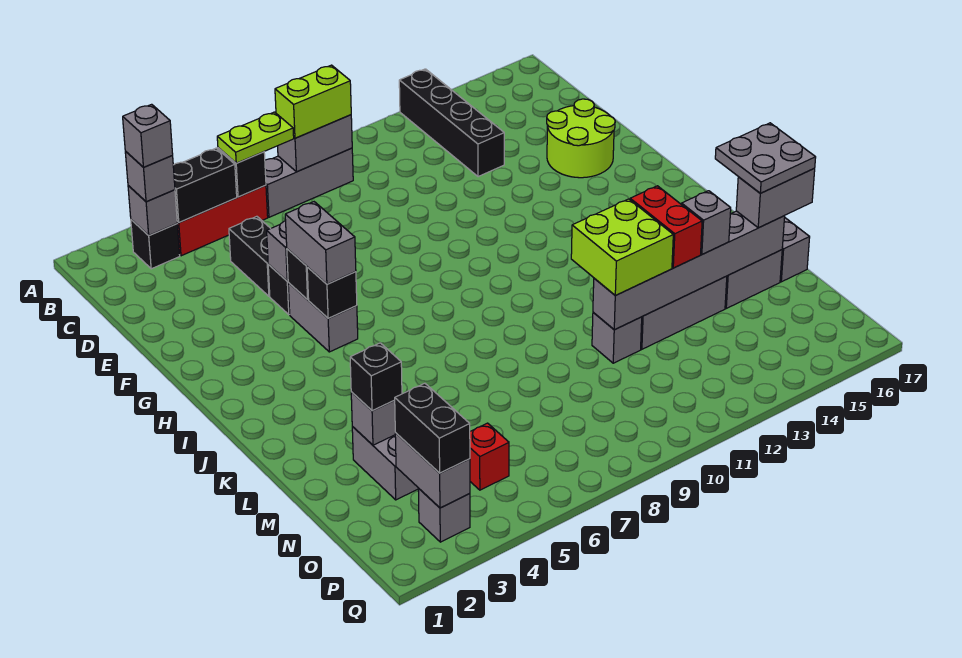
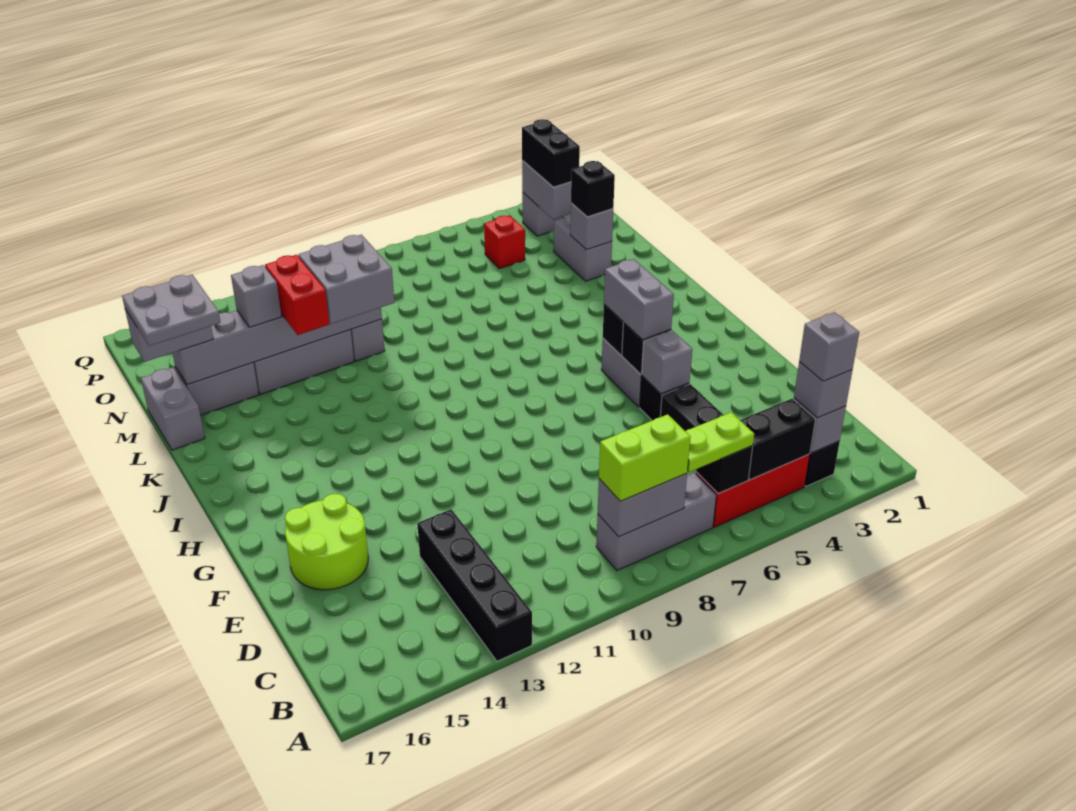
lime brick L11:M12 level 3 -> grey brick L11:M12 level 3

